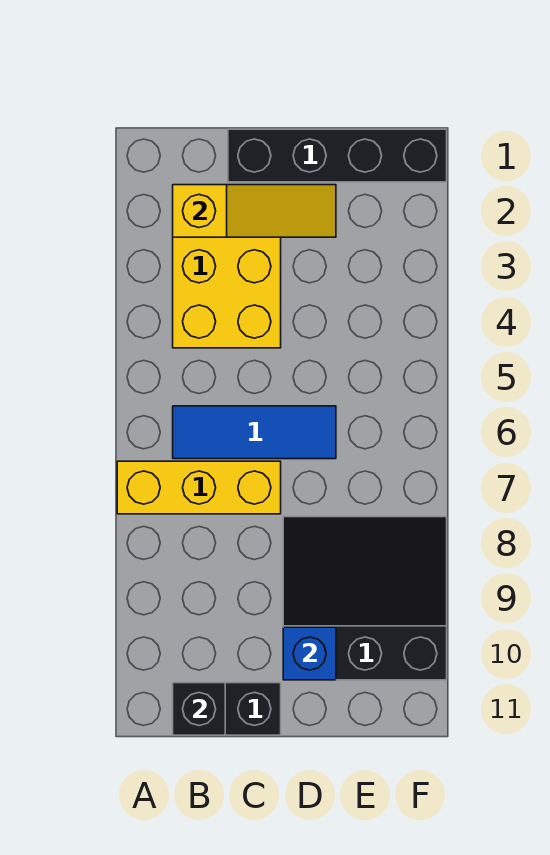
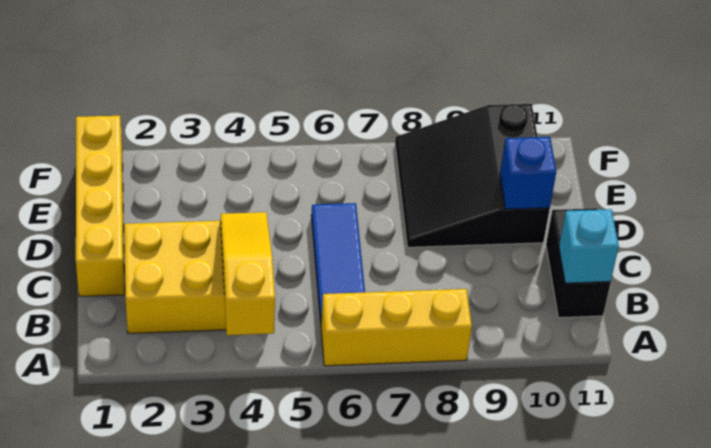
yellow brick A7:C7 level 1 -> yellow brick A6:A8 level 1
yellow slope B2:D2 level 2 top B -> yellow slope A4:C4 level 2 top A
black brick B11 level 2 -> cyan brick B11 level 2
black brick C1:F1 level 1 -> yellow brick C1:F1 level 1

